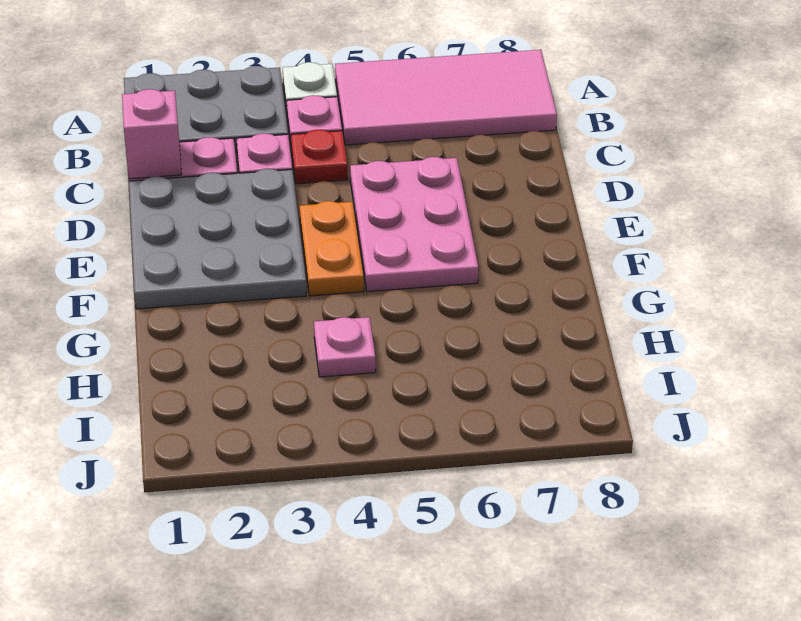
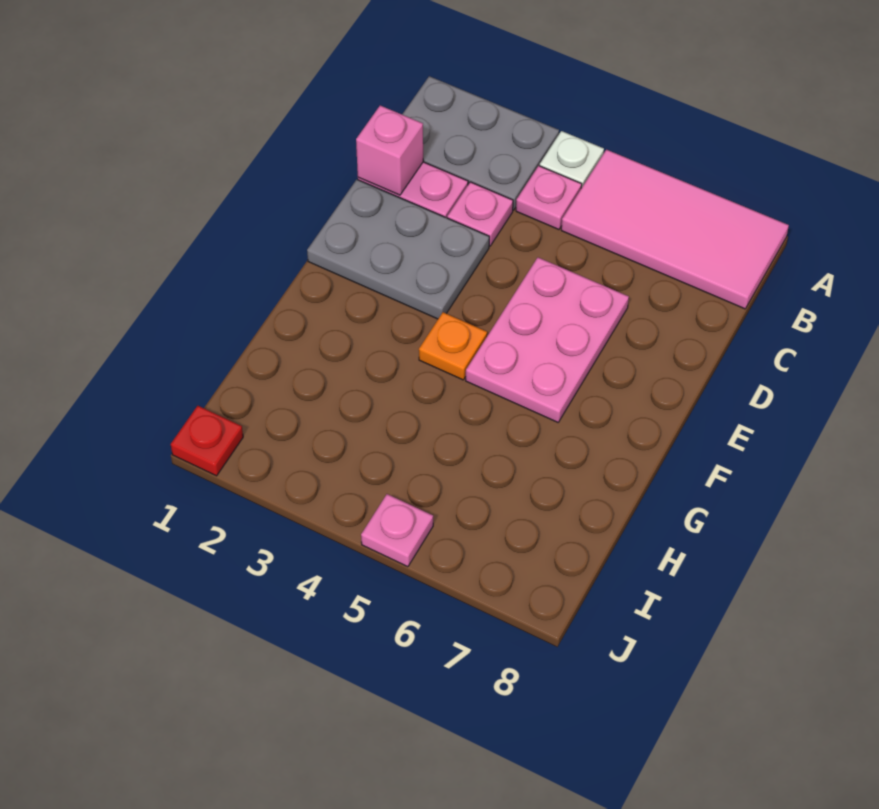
red plate C4 level 1 -> red plate J1 level 1
grey plate D1:F3 level 1 -> grey plate D1:E3 level 1
orange plate E4:F4 level 1 -> orange plate F4 level 1
pink plate H4 level 1 -> pink plate J5 level 1

